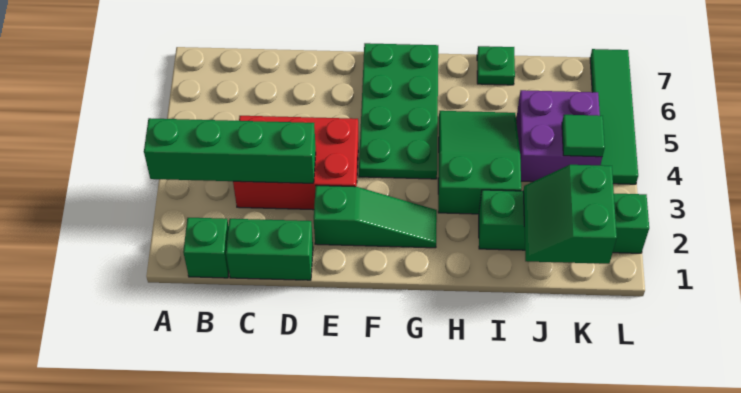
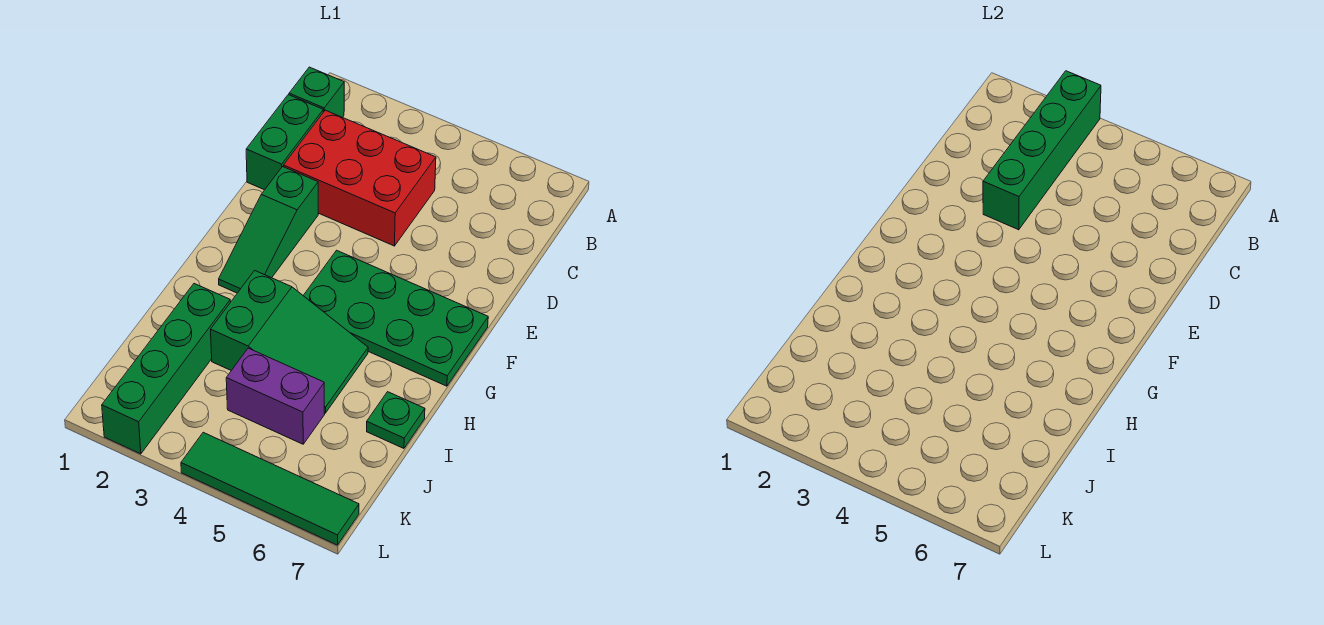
red brick C3:E4 level 1 -> red brick C2:D4 level 1
green slope J1:K2 level 2 top K -> none
purple brick J4:K5 level 1 -> purple brick J4:J5 level 1
green tile K4 level 2 -> none

